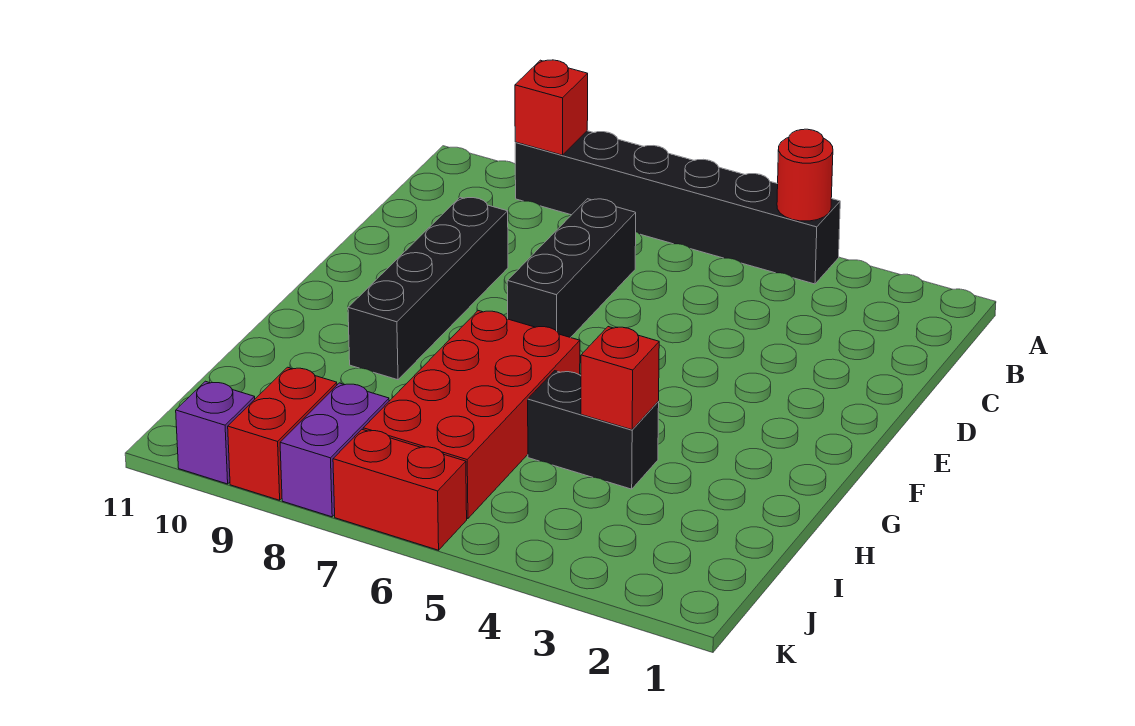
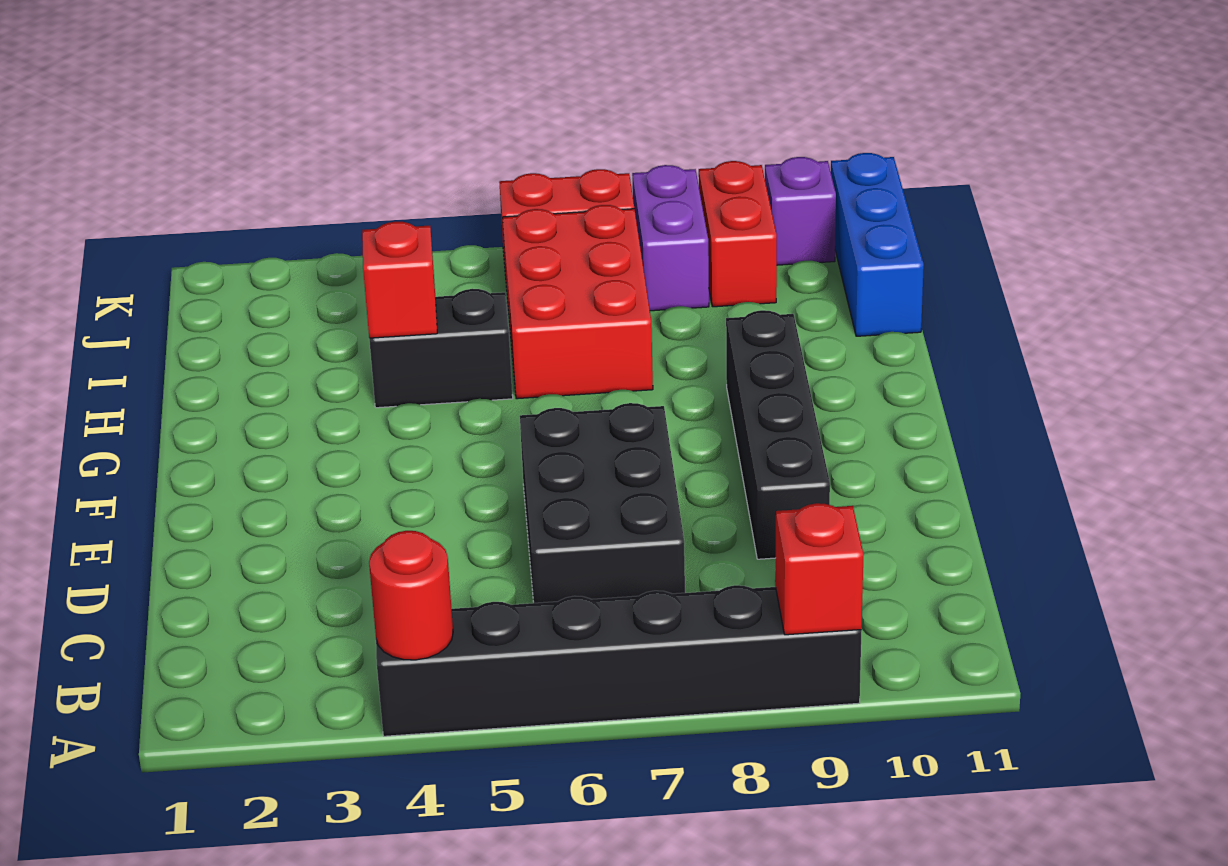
black brick C7:E7 level 1 -> black brick C6:E7 level 1
red brick G6:J7 level 1 -> red brick H6:J7 level 1
none -> blue brick I11:K11 level 1

